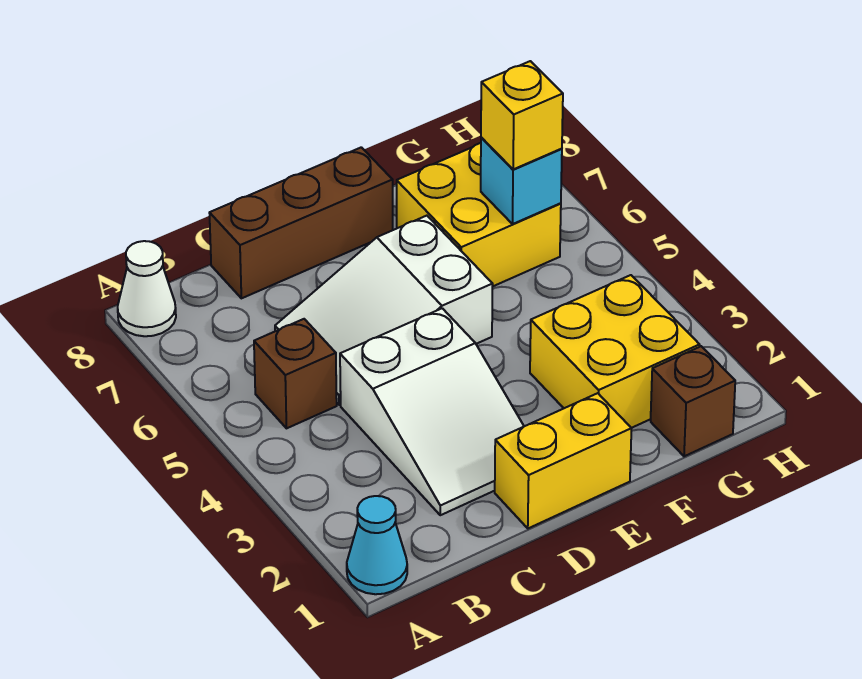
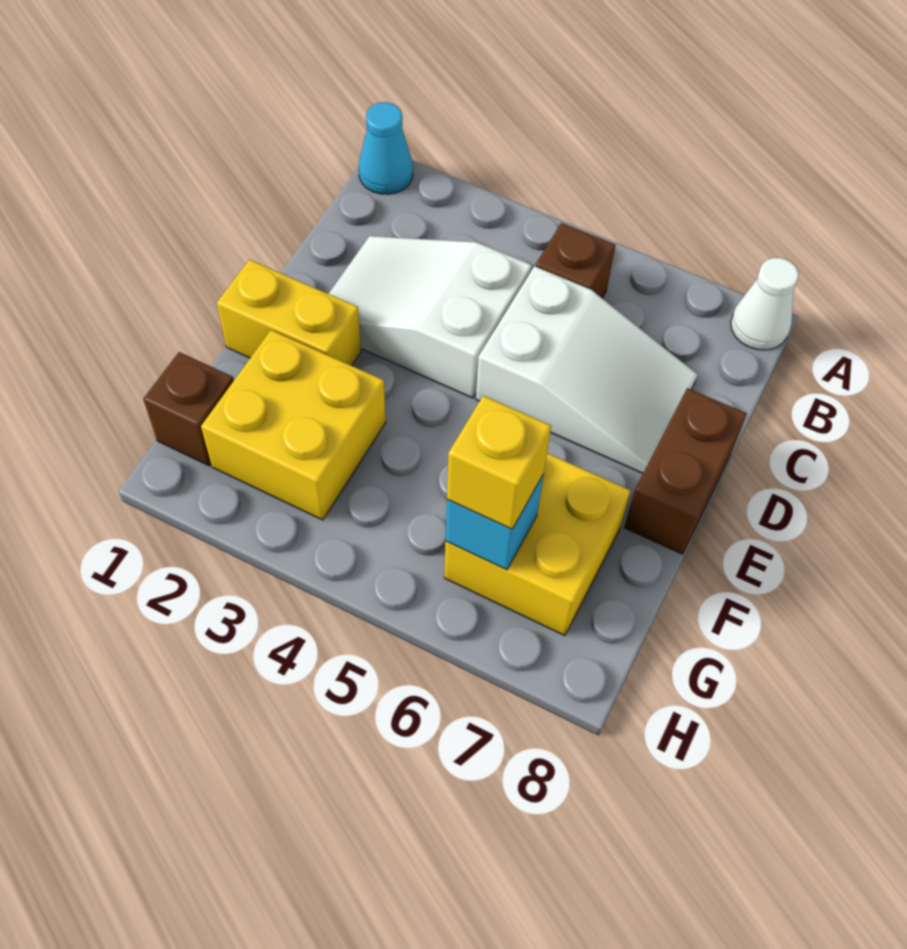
white slope C5:E6 level 1 top E -> white slope C5:D7 level 1 top 5
brown brick C8:E8 level 1 -> brown brick D8:E8 level 1
yellow brick D1:E1 level 1 -> yellow brick E1:E2 level 1

